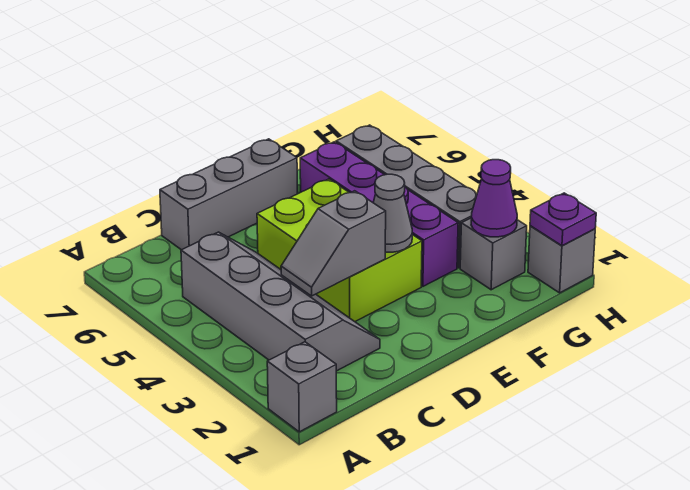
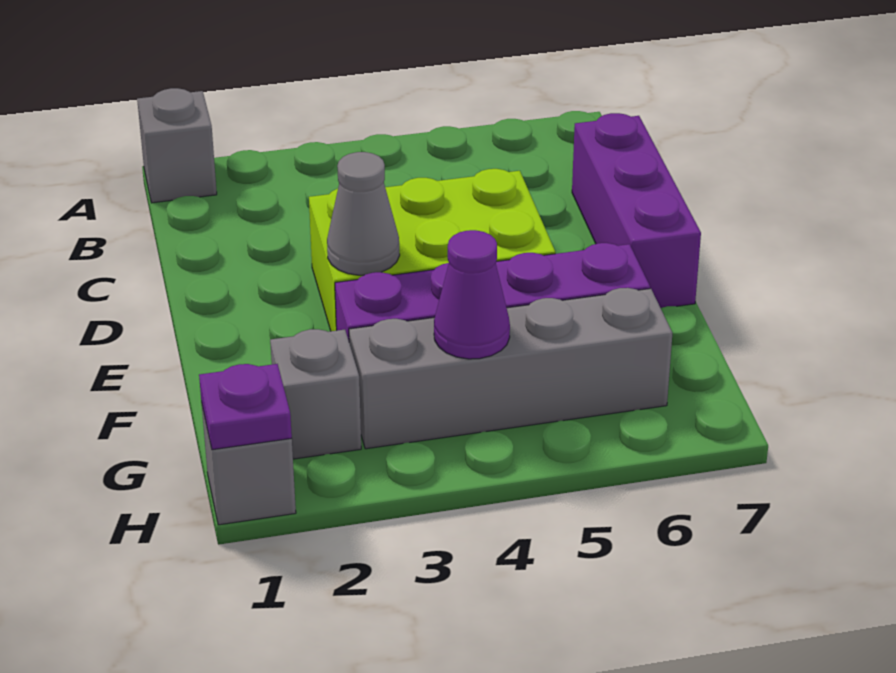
grey slope B2:C5 level 1 top B -> none
grey slope C3:D3 level 2 top D -> none
grey brick C7:E7 level 1 -> purple brick C7:E7 level 1
purple cone G2 level 2 -> purple cone G4 level 2

